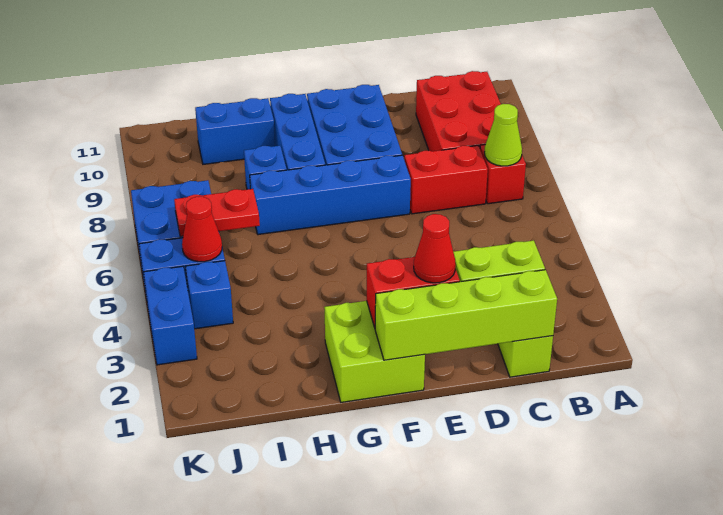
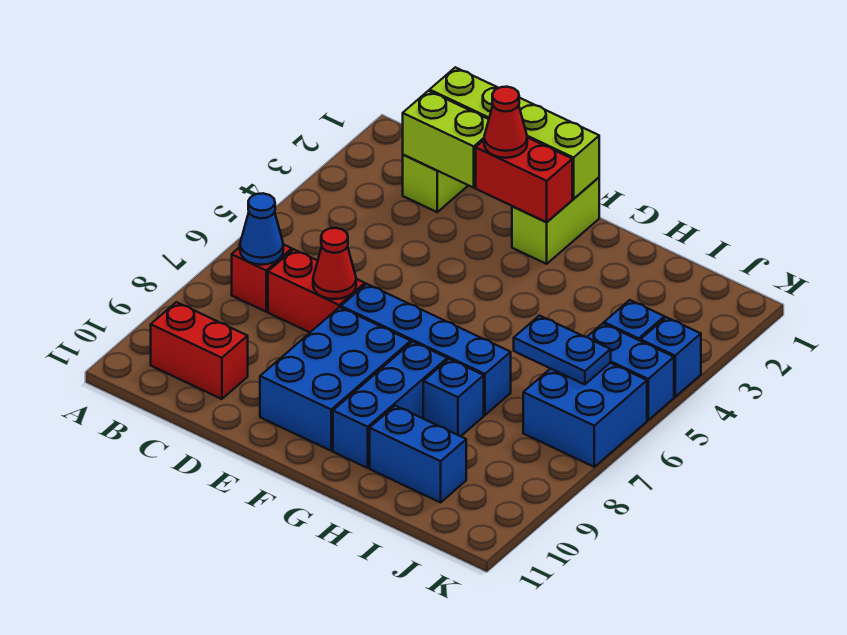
lime cone B7 level 2 -> blue cone B7 level 2
red brick B8:C10 level 1 -> red brick B10:C10 level 1
lime brick F1:G2 level 1 -> lime brick F1:F2 level 1
red plate I6:J6 level 2 -> blue plate I6:J6 level 2
red cone J5 level 2 -> red cone D7 level 2
blue brick K3:K4 level 1 -> blue brick K4 level 1

